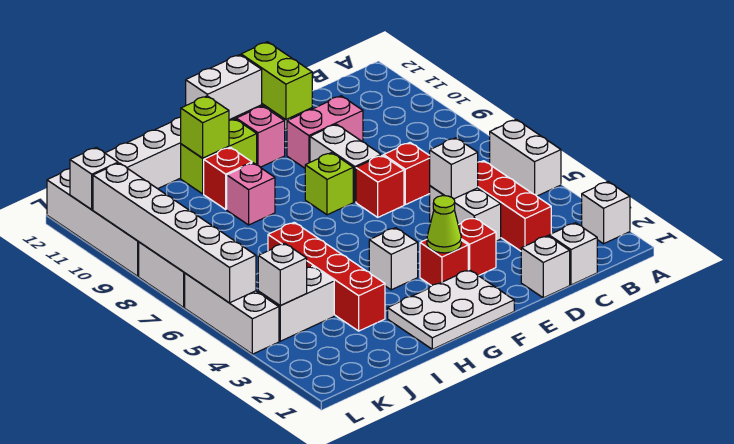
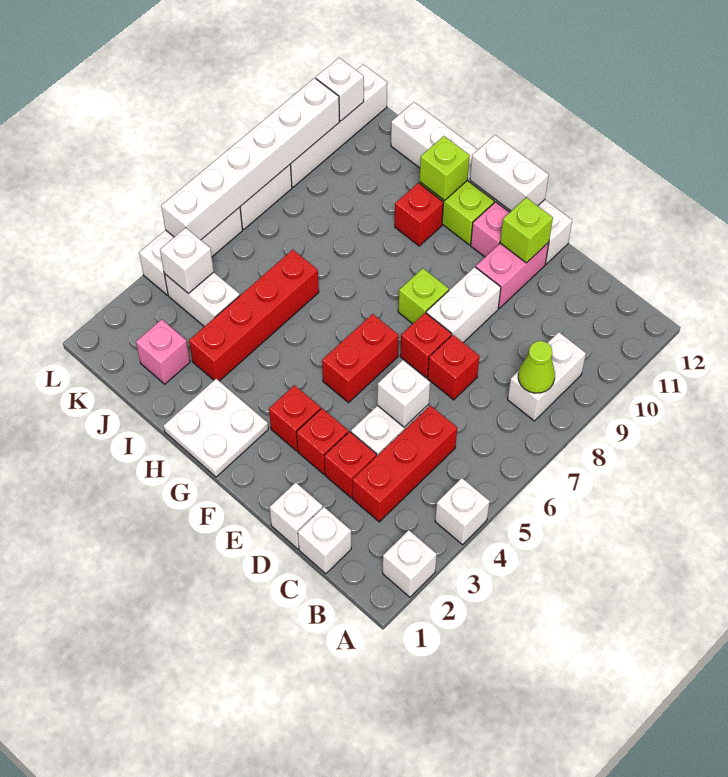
white brick A5:A6 level 1 -> white brick B8:B9 level 1
none -> red brick D3 level 1
pink brick D10:E10 level 1 -> pink brick E10:E11 level 1
lime brick E11:E12 level 2 -> lime brick E11 level 2
white plate F1:H2 level 1 -> white plate G1:H2 level 1
lime cone F3 level 2 -> lime cone B8 level 2
none -> red brick F5:F6 level 1
white brick G4 level 1 -> white brick A4 level 1
pink brick H9 level 1 -> pink brick J2 level 1

